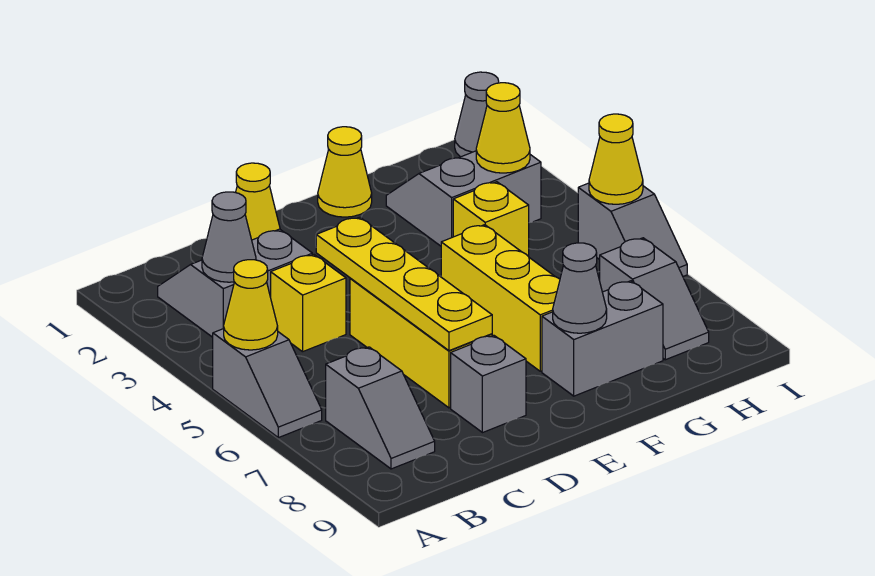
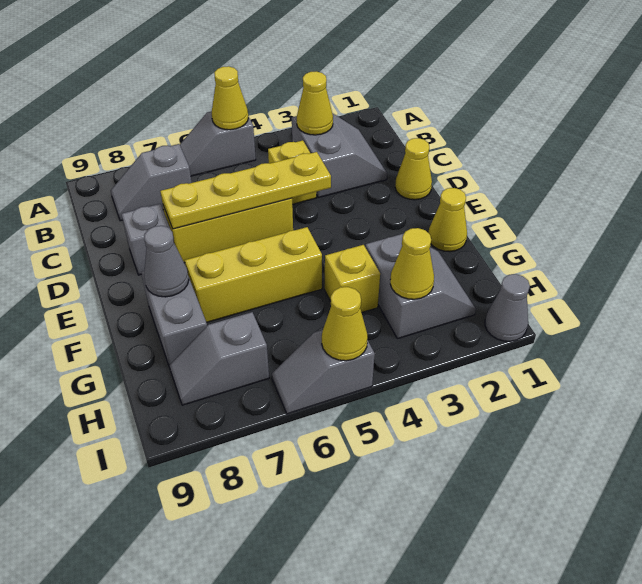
grey cone B3 level 2 -> yellow cone B3 level 2

